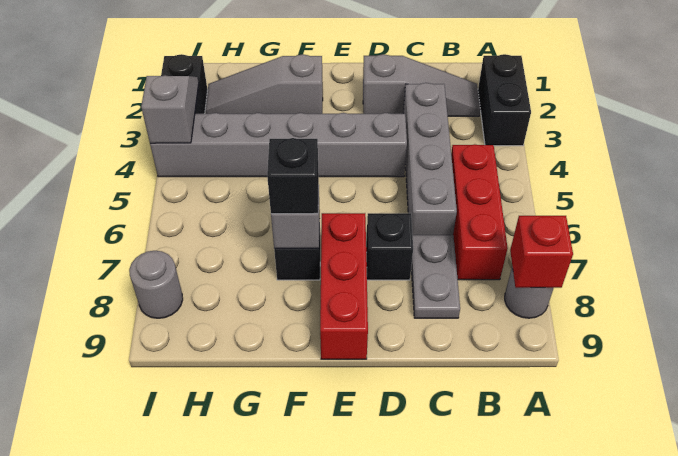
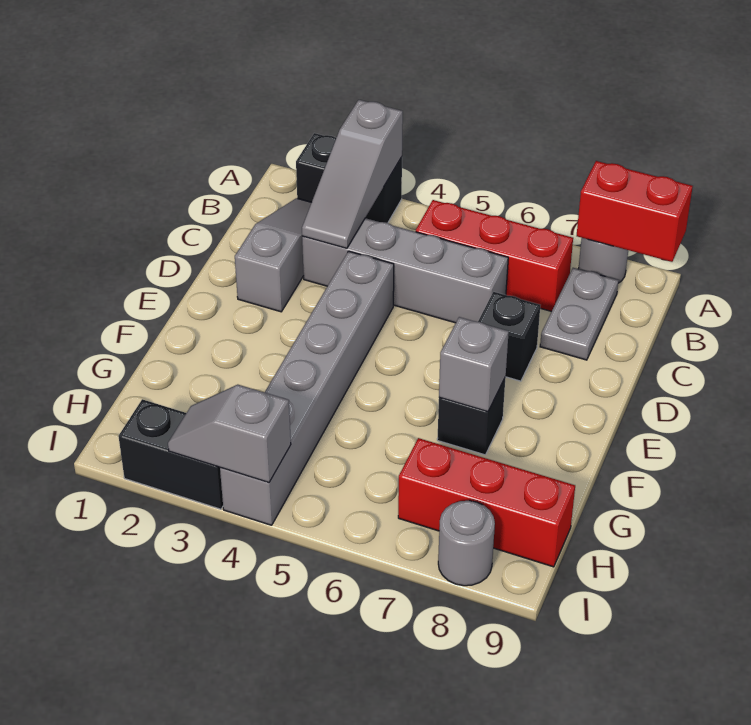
red brick A8 level 2 -> red brick A8:A9 level 2
grey plate C7:C8 level 1 -> grey plate B8:C8 level 1
red brick E7:E9 level 1 -> red brick H7:H9 level 1
grey slope F2:H2 level 1 top F -> grey slope A3:C3 level 2 top A
black brick F7 level 3 -> none

